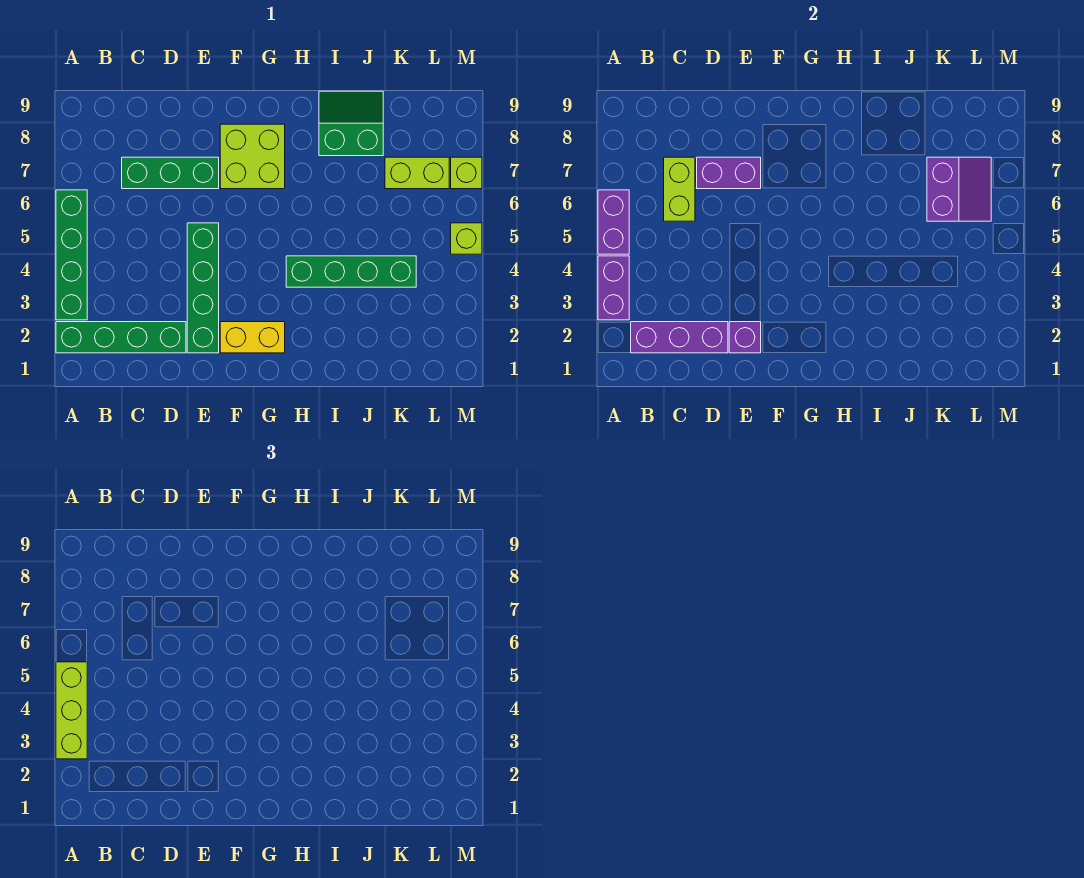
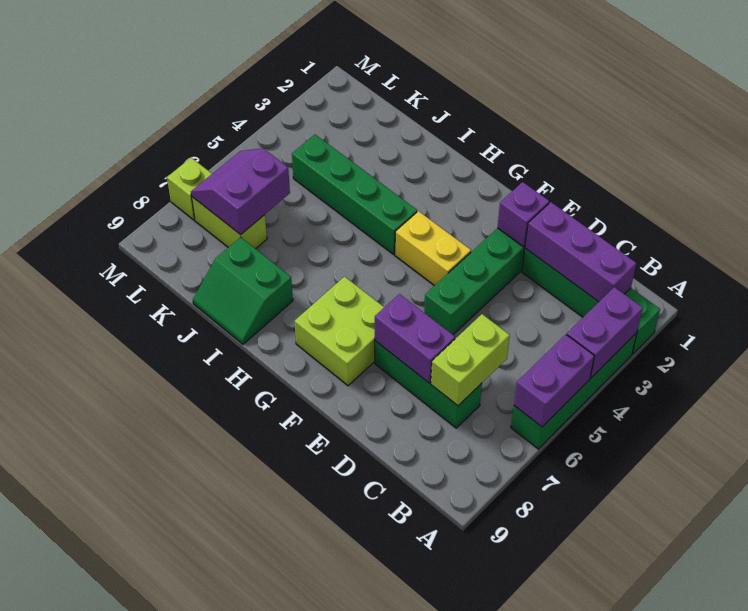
lime brick A3:A5 level 3 -> none
yellow brick F2:G2 level 1 -> yellow brick F4:G4 level 1
lime brick M5 level 1 -> none

